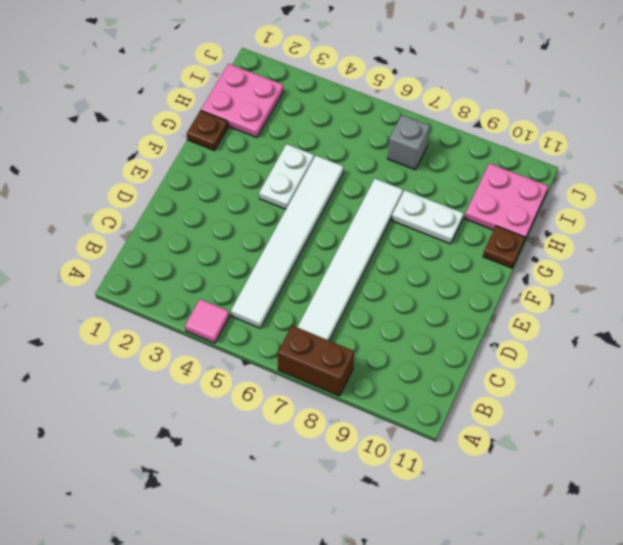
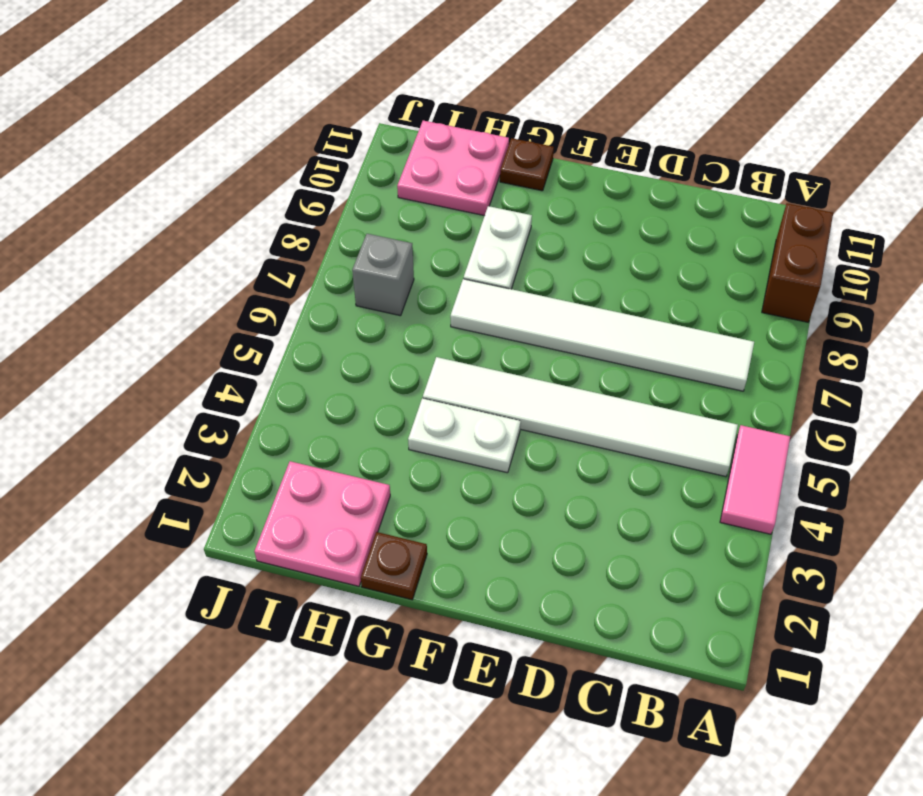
pink tile A4 level 1 -> pink tile A4:A5 level 1
brown brick A7:A8 level 1 -> brown brick A9:A10 level 1

